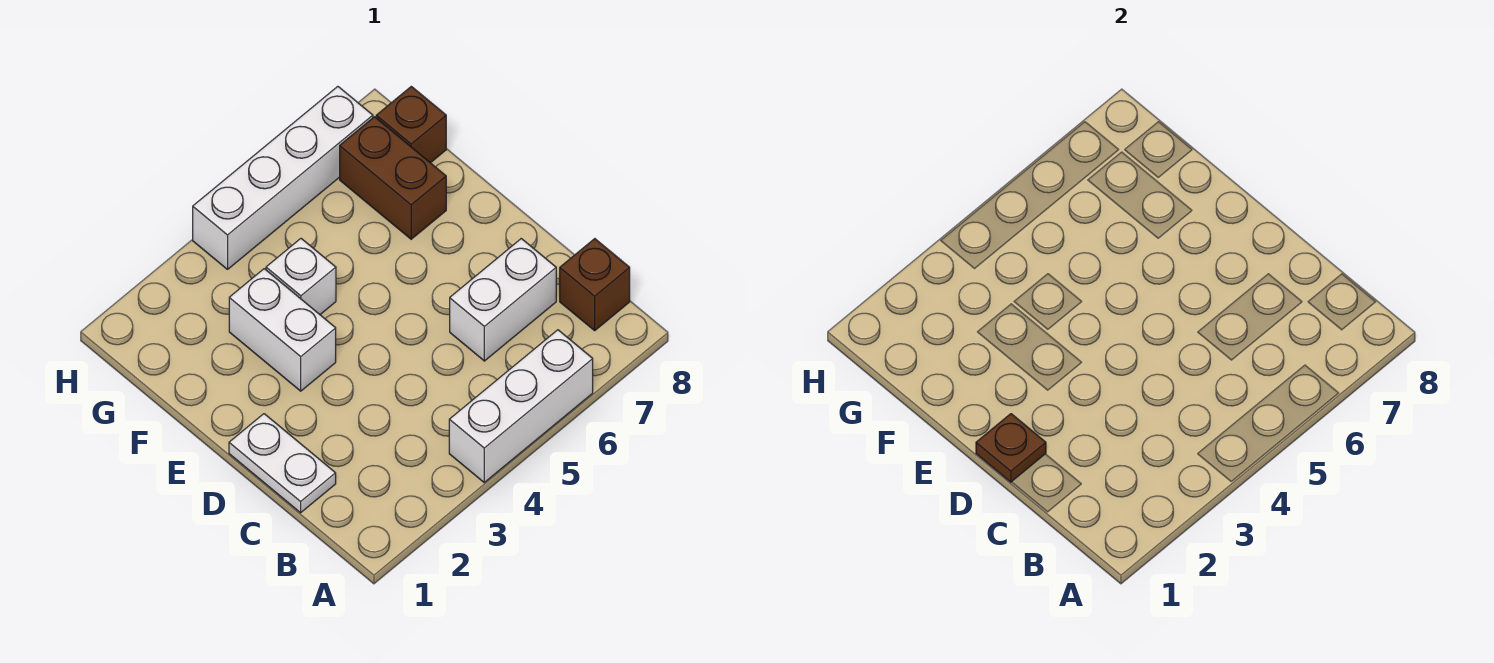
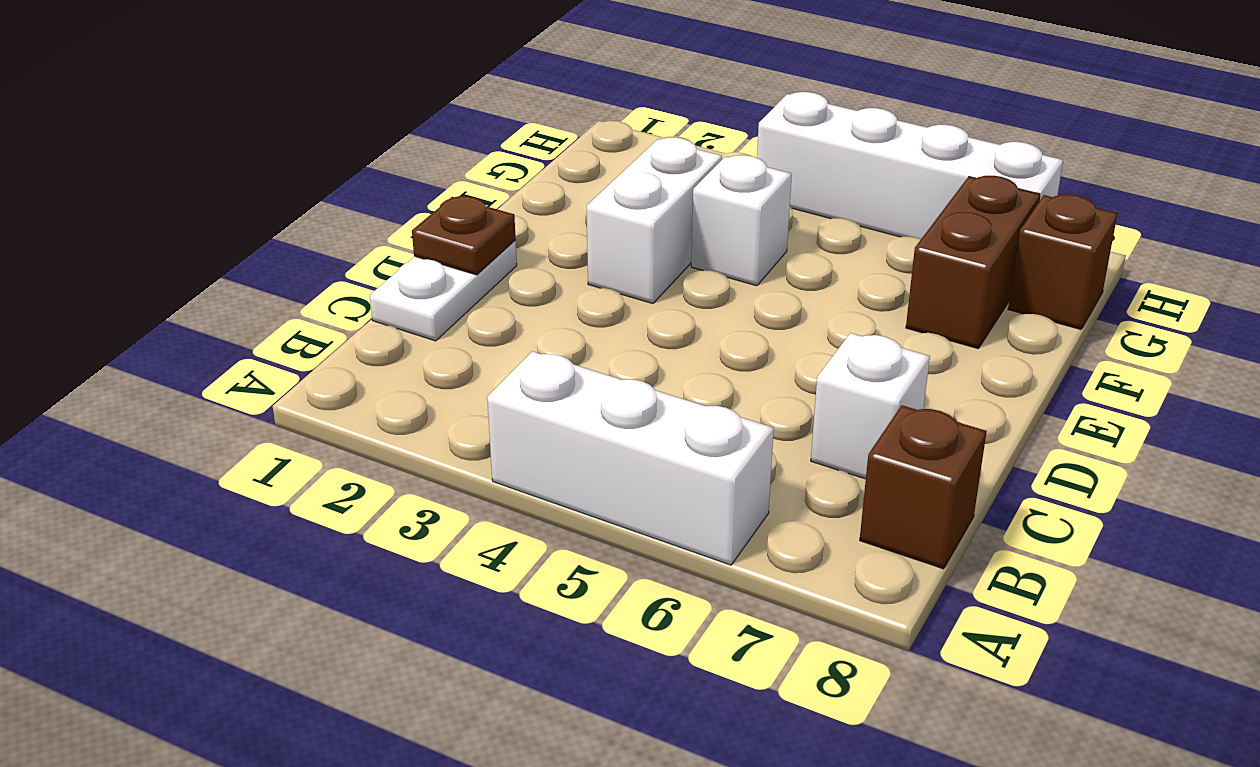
white brick C6:C7 level 1 -> white brick C7 level 1

